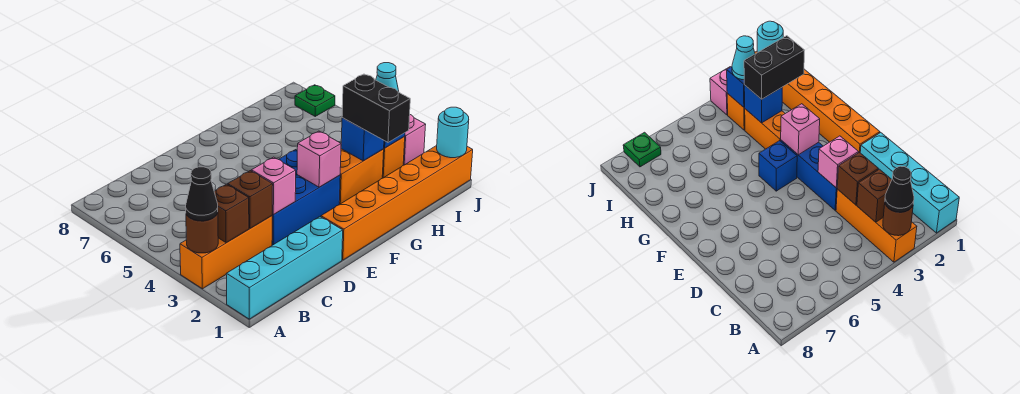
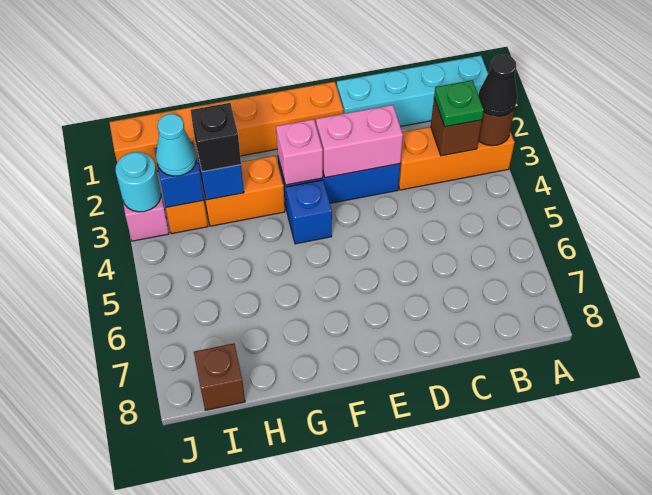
brown brick C3 level 2 -> brown brick I8 level 1
pink brick D3 level 2 -> pink brick D3:E3 level 2
black brick H2:H3 level 3 -> black brick H3 level 3
cyan round brick J1 level 2 -> cyan round brick J3 level 2
green plate J7 level 1 -> green plate B3 level 3

